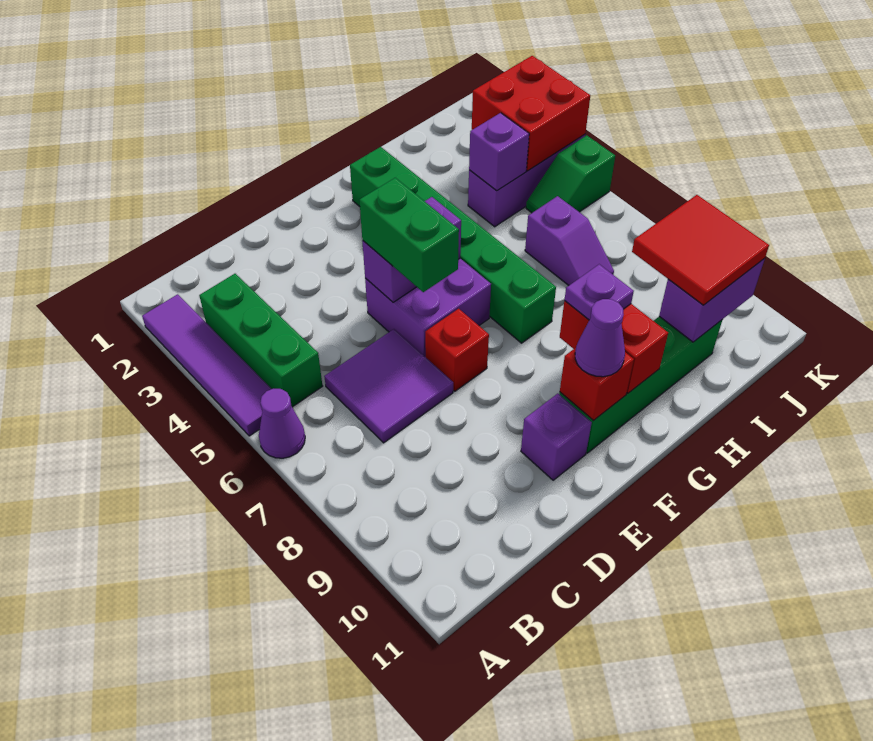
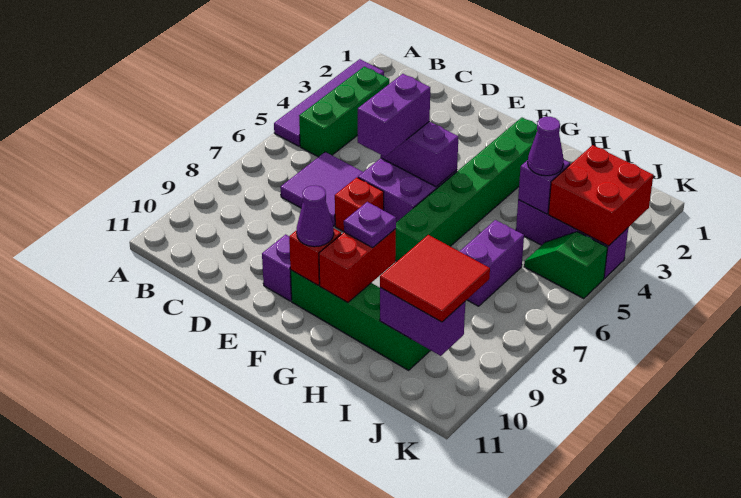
purple cone A6 level 1 -> purple cone I4 level 3
green brick E5:E6 level 3 -> purple brick E5:E6 level 3
purple slope I6:I7 level 1 top 6 -> purple brick I6:I7 level 1

